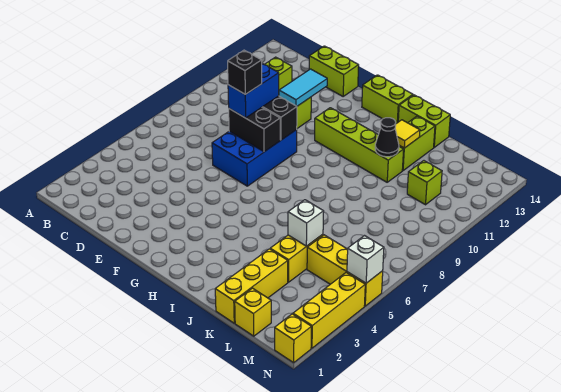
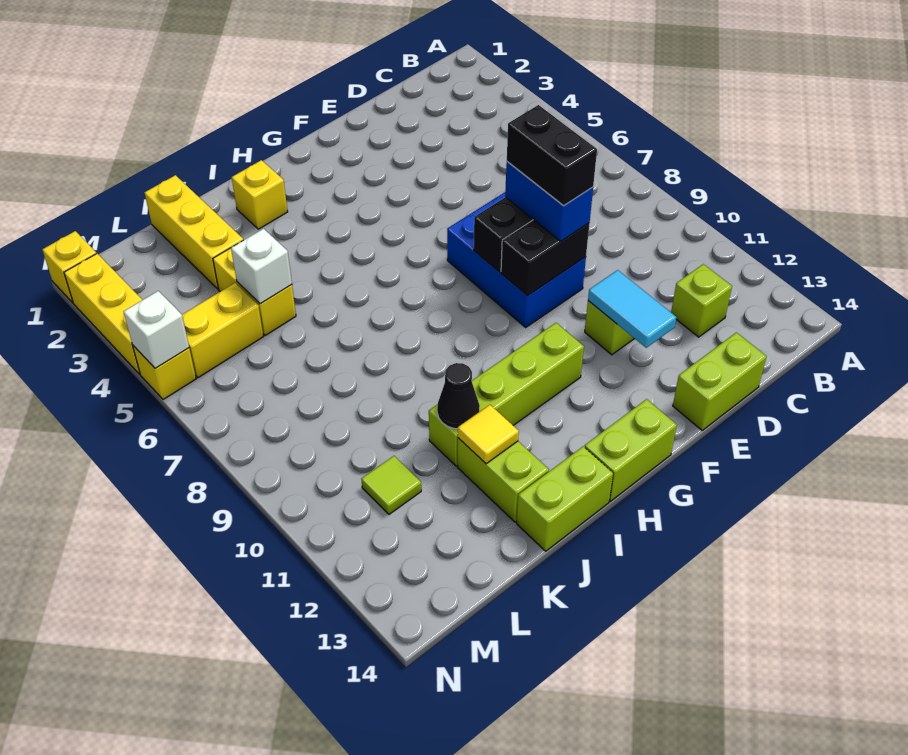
black brick E8 level 4 -> black brick E8:E9 level 4
yellow brick L1 level 1 -> yellow brick I2 level 1
lime brick L11 level 1 -> lime tile L11 level 1

